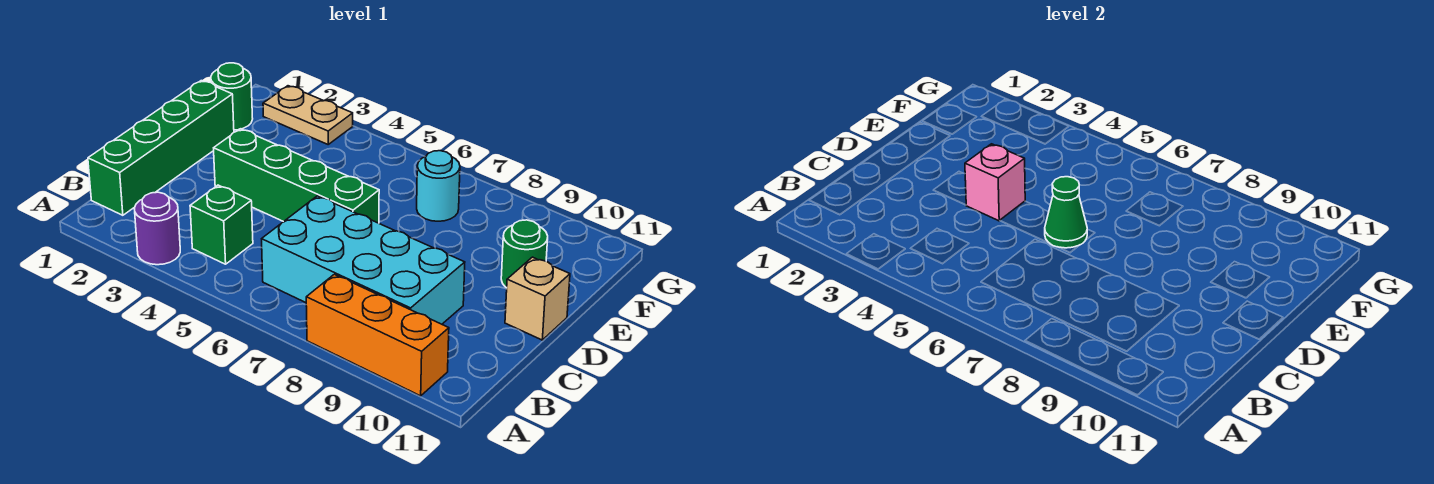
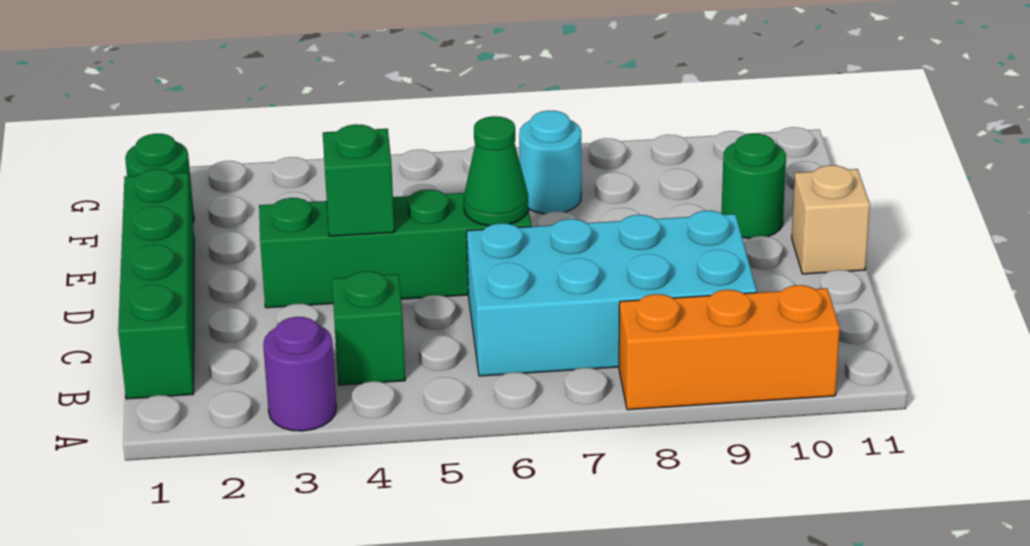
pink brick D4 level 2 -> green brick D4 level 2
tan plate G2:G3 level 1 -> none

